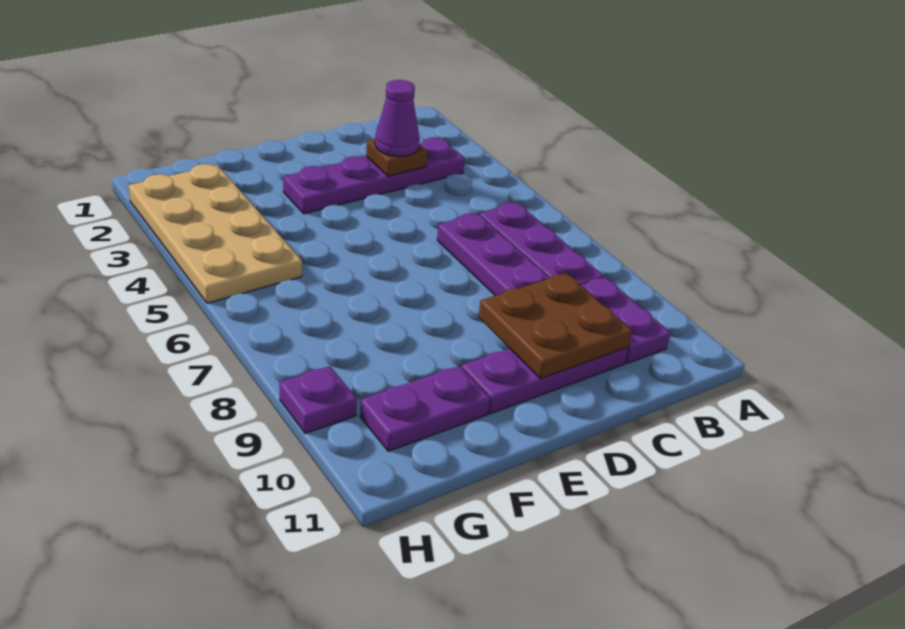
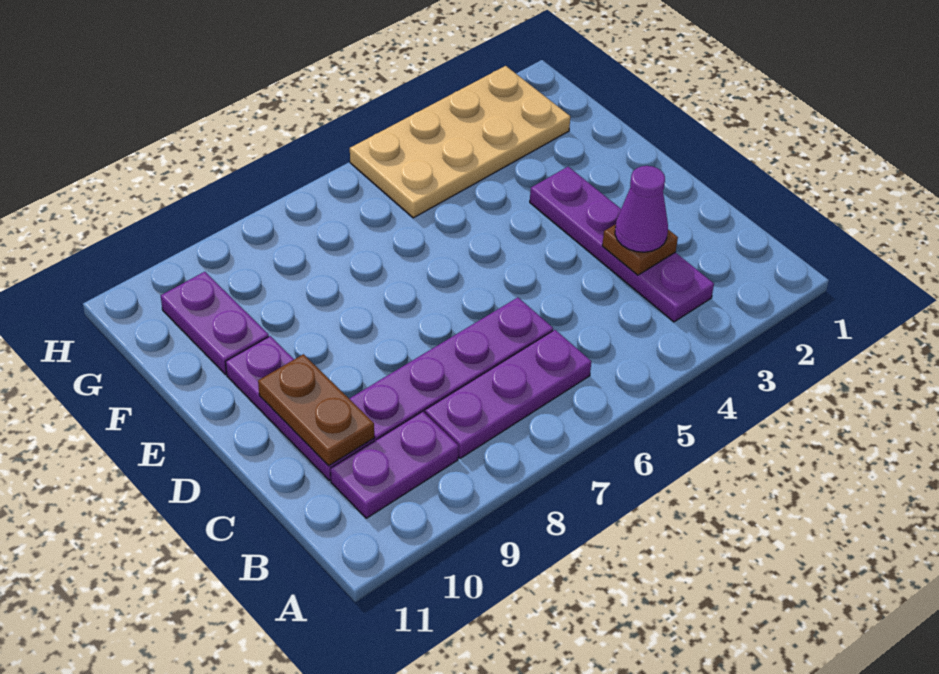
brown plate C9:D10 level 2 -> brown plate C10:D10 level 2
purple plate H9 level 1 -> none

